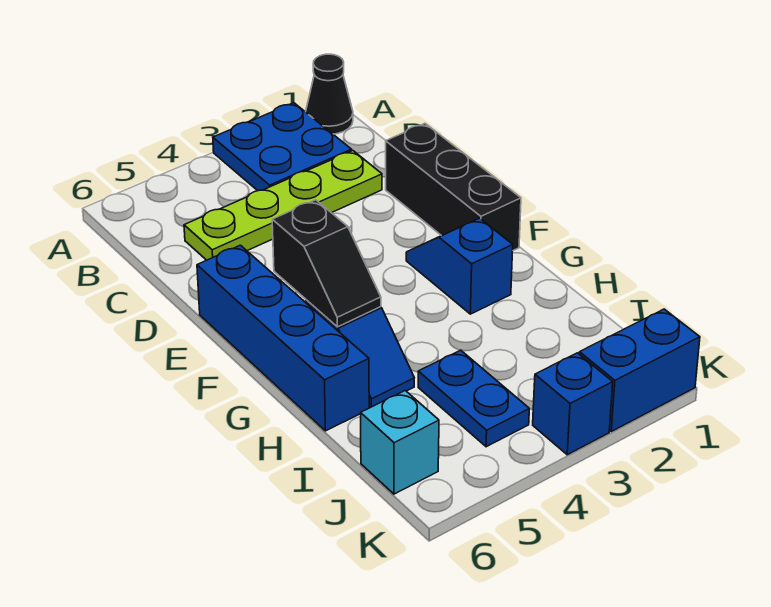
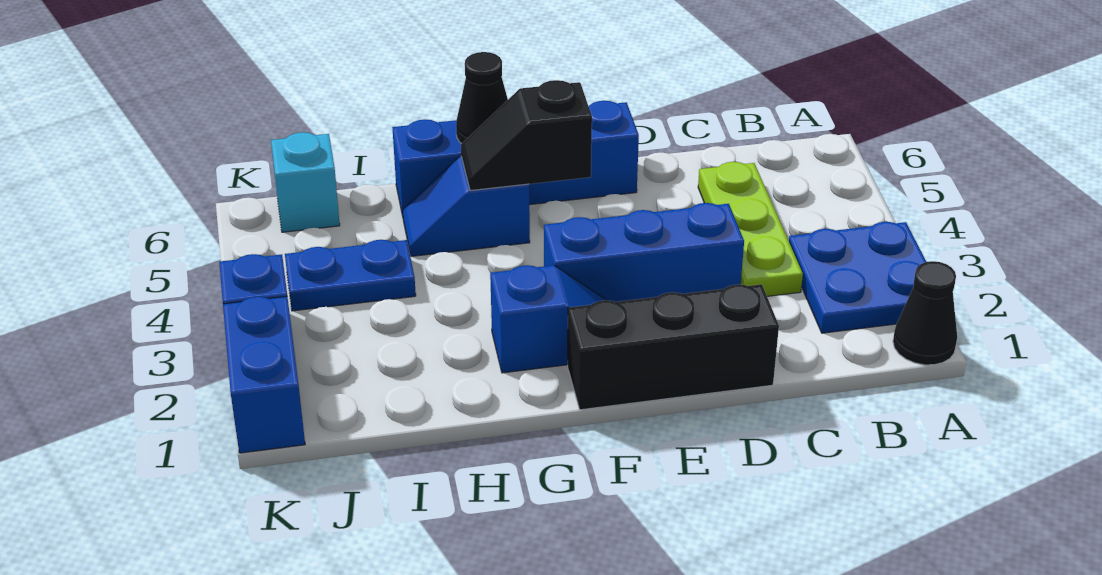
lime plate C2:C5 level 1 -> lime plate C3:C5 level 1
none -> blue brick D3:F3 level 1
none -> black cone G6 level 2

